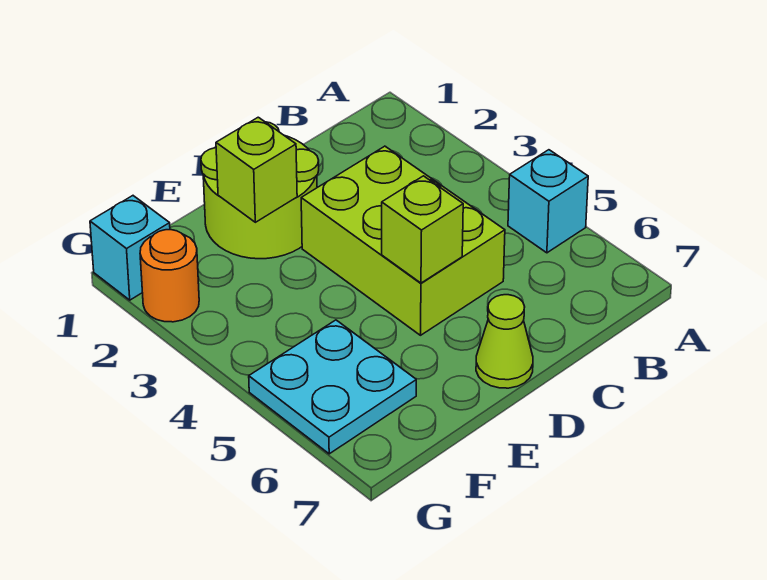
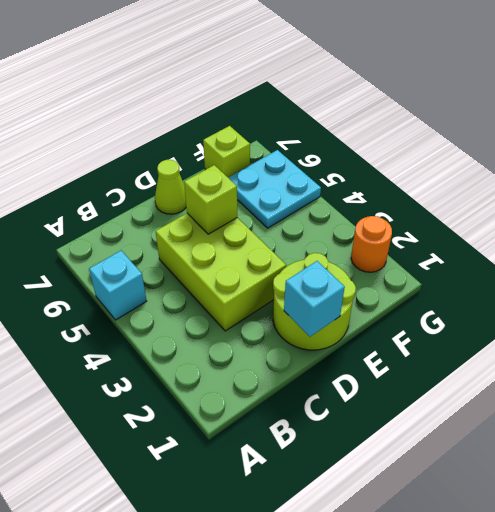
lime brick E2 level 2 -> lime brick F7 level 1
cyan brick G1 level 1 -> cyan brick D1 level 2

